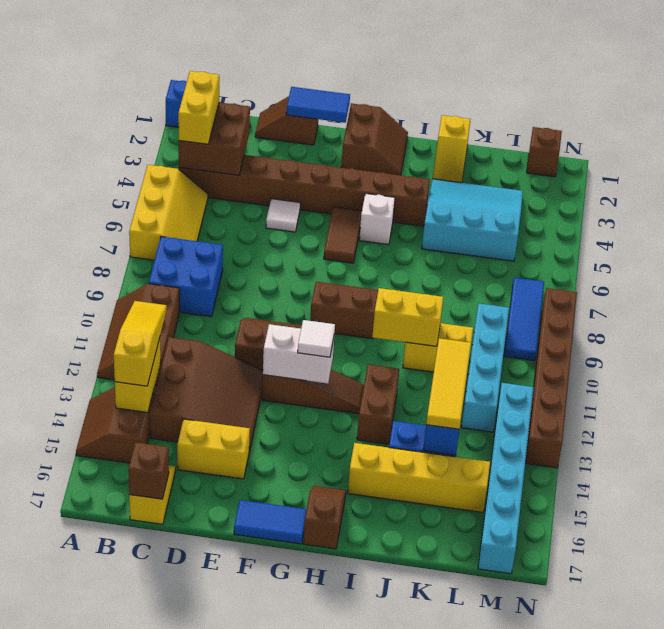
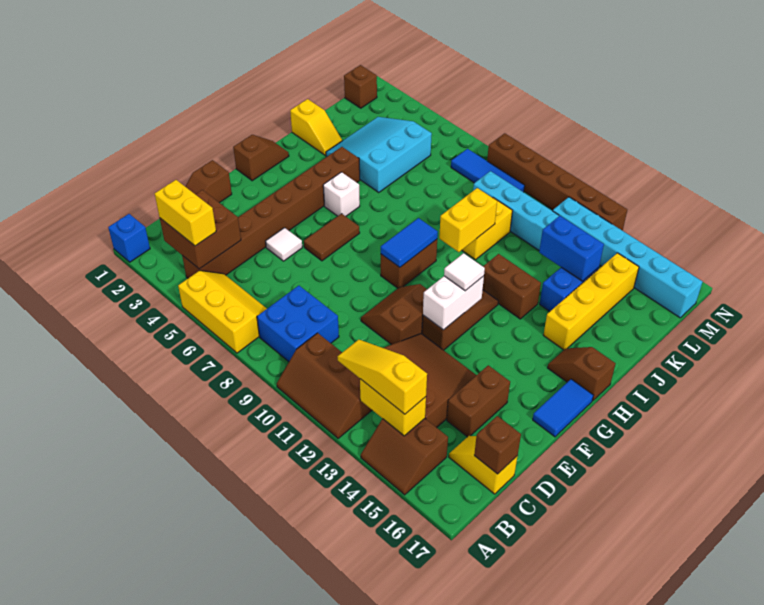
yellow brick D15:E15 level 1 -> brown brick D15:E15 level 1
blue tile E1:F1 level 2 -> blue tile G9:H9 level 2
brown slope G1:H2 level 1 top G -> brown slope G1:H1 level 1 top G
brown tile G5:G6 level 1 -> brown tile F6:G6 level 1
yellow tile K12:K14 level 3 -> none

